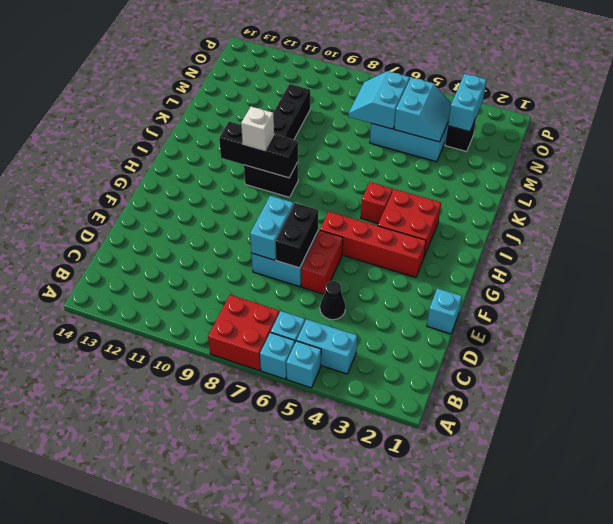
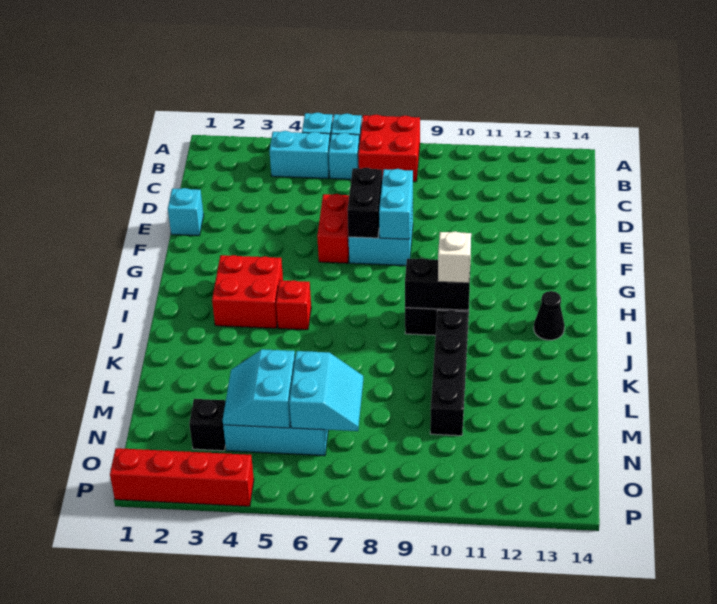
black cone D5 level 1 -> black cone I13 level 1
red brick G3:G6 level 1 -> red brick P1:P4 level 1
black brick I9:I11 level 2 -> black brick I9:I10 level 2
cyan brick N3:O3 level 2 -> none

